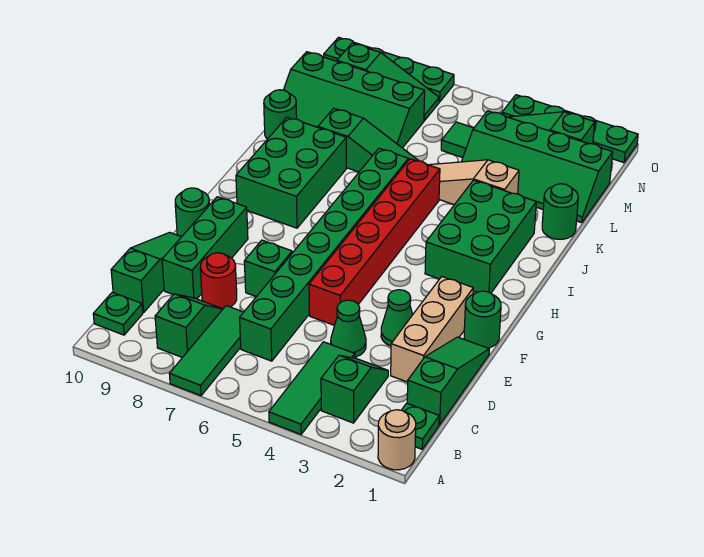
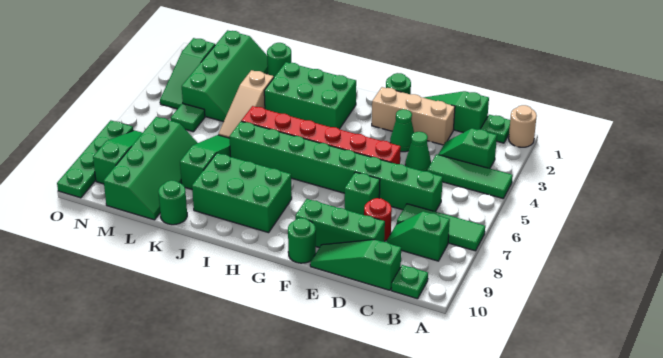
green plate O1:O4 level 1 -> none

